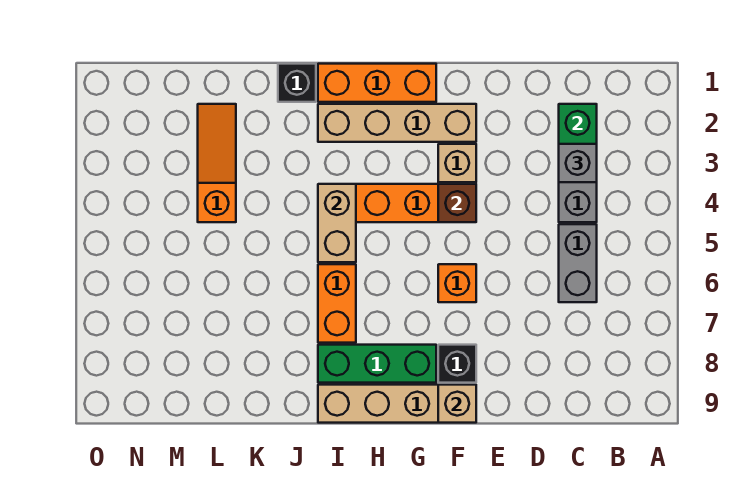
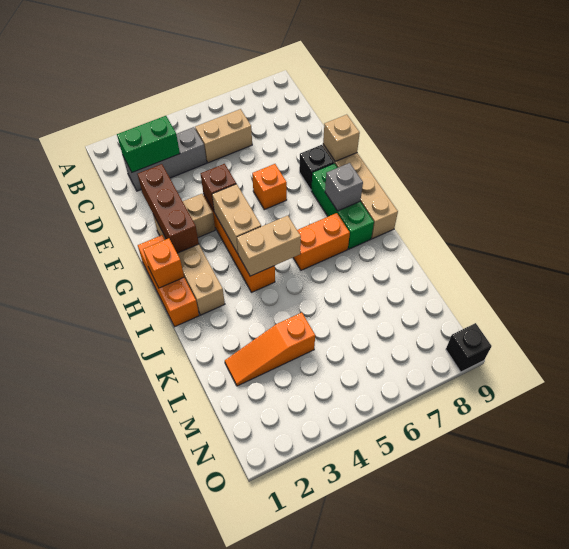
grey brick C3 level 3 -> grey brick H8 level 2
grey brick C5:C6 level 1 -> tan brick C5:C6 level 1
none -> brown brick E2:G2 level 2
none -> tan brick G4:H4 level 2
none -> orange brick H1 level 2
black brick J1 level 1 -> black brick O9 level 1

